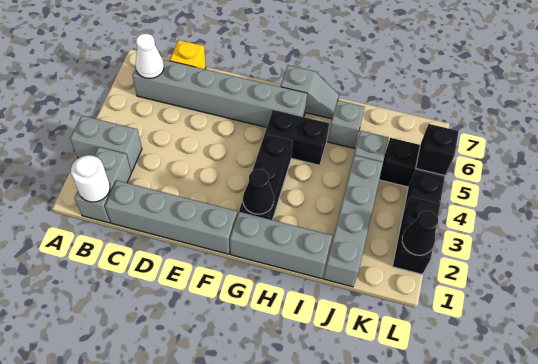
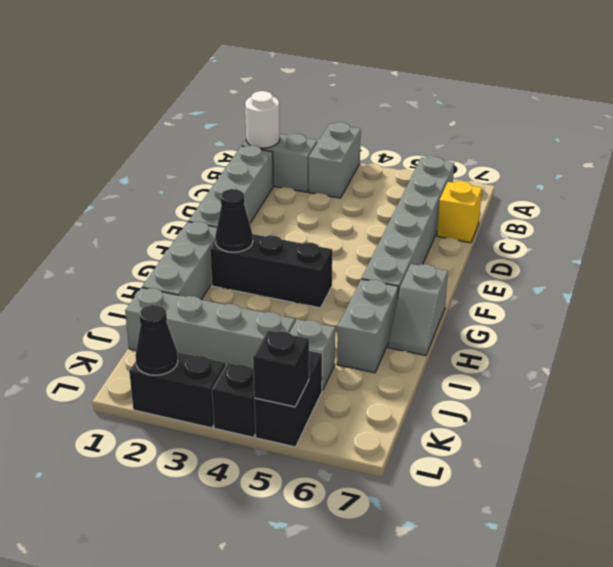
white cone B6 level 2 -> none
black brick G5:H5 level 1 -> none
grey brick I6 level 1 -> grey brick H6:I6 level 1

